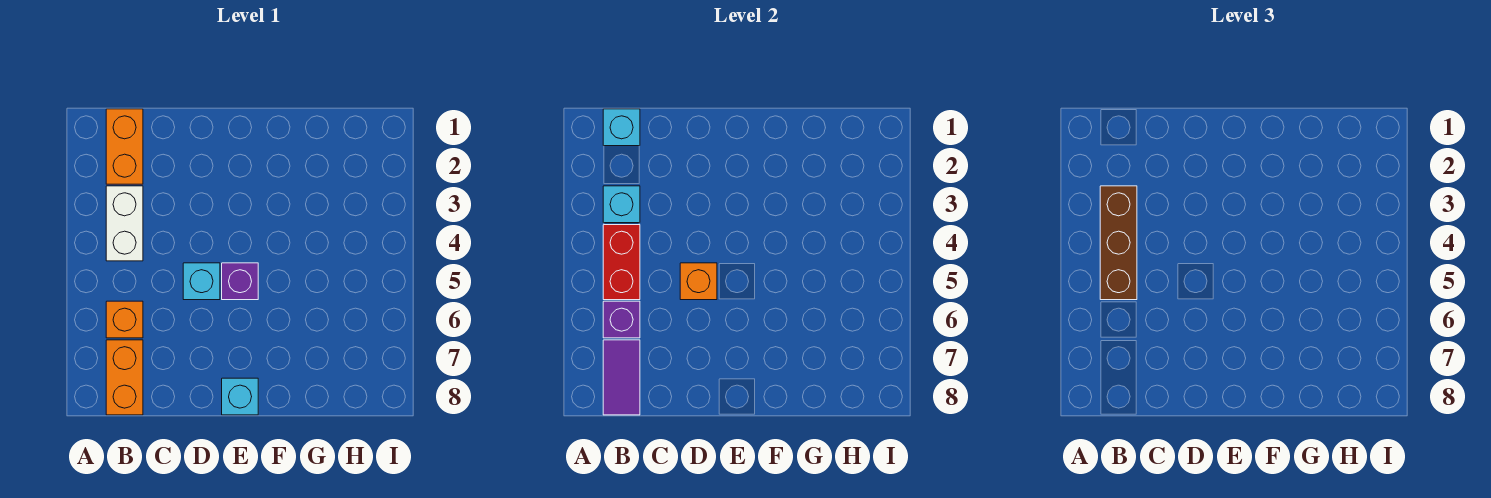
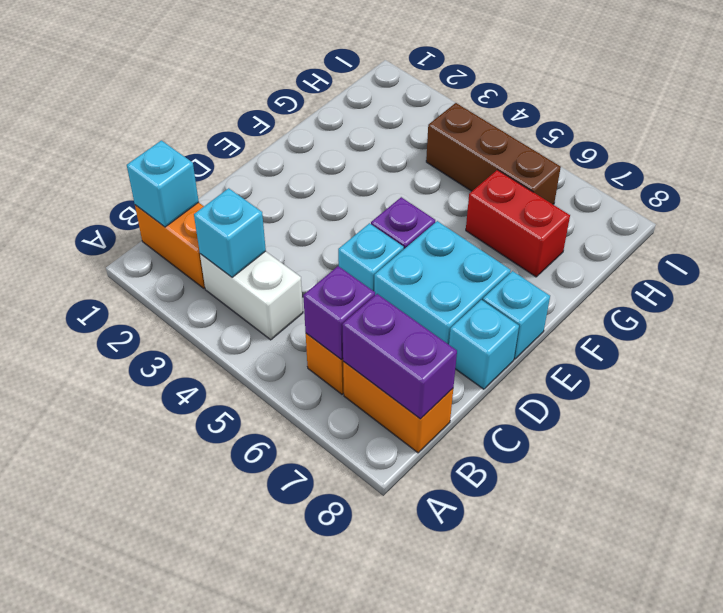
brown brick B3:B5 level 3 -> brown brick H4:H6 level 1
red brick B4:B5 level 2 -> red brick G6:G7 level 1
purple tile B7:B8 level 2 -> purple brick B7:B8 level 2
orange brick D5 level 2 -> none
none -> cyan brick D6:E7 level 1
none -> cyan brick D8 level 1

